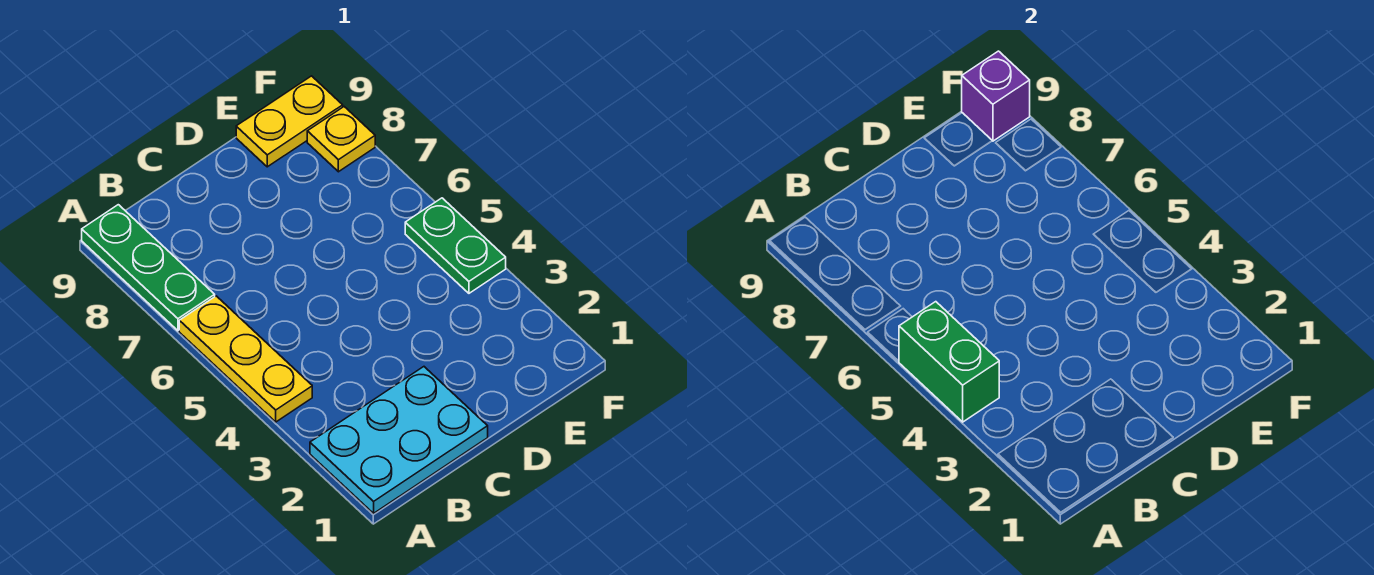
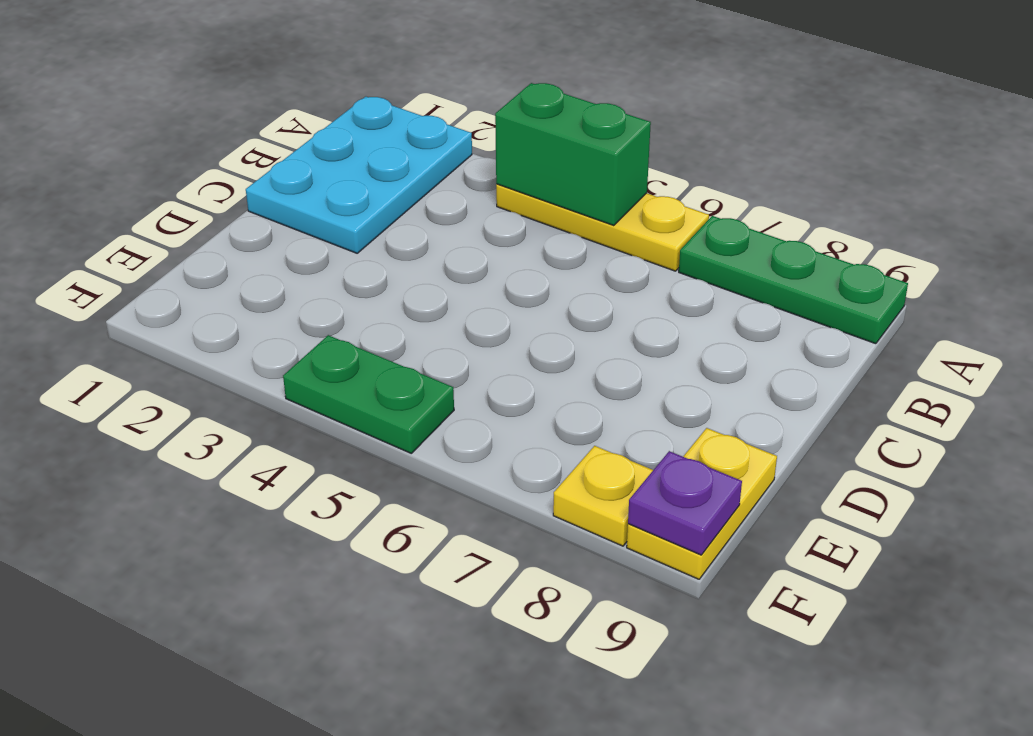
purple brick F9 level 2 -> purple plate F9 level 2

